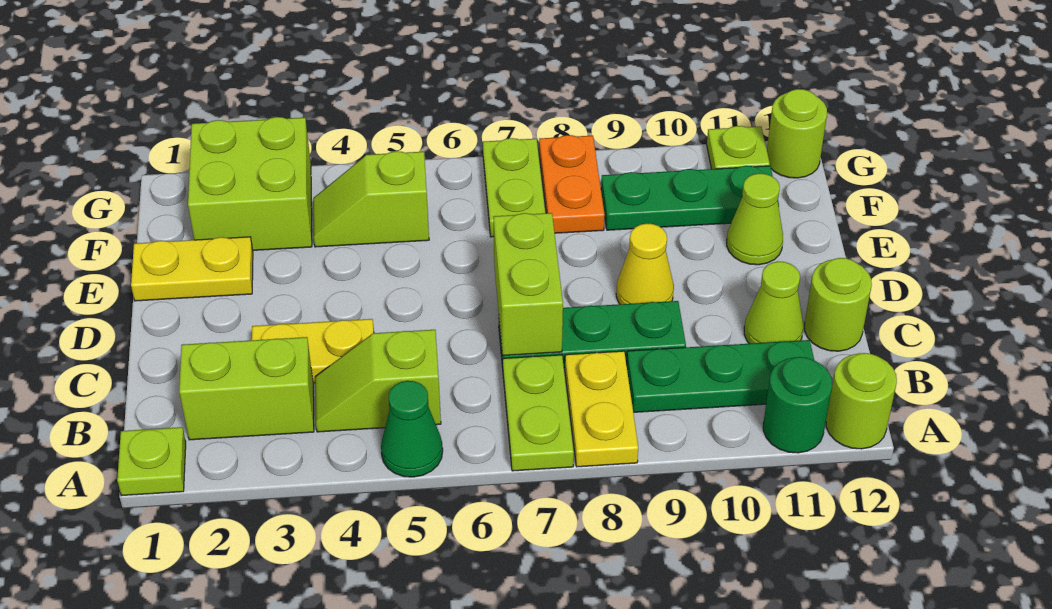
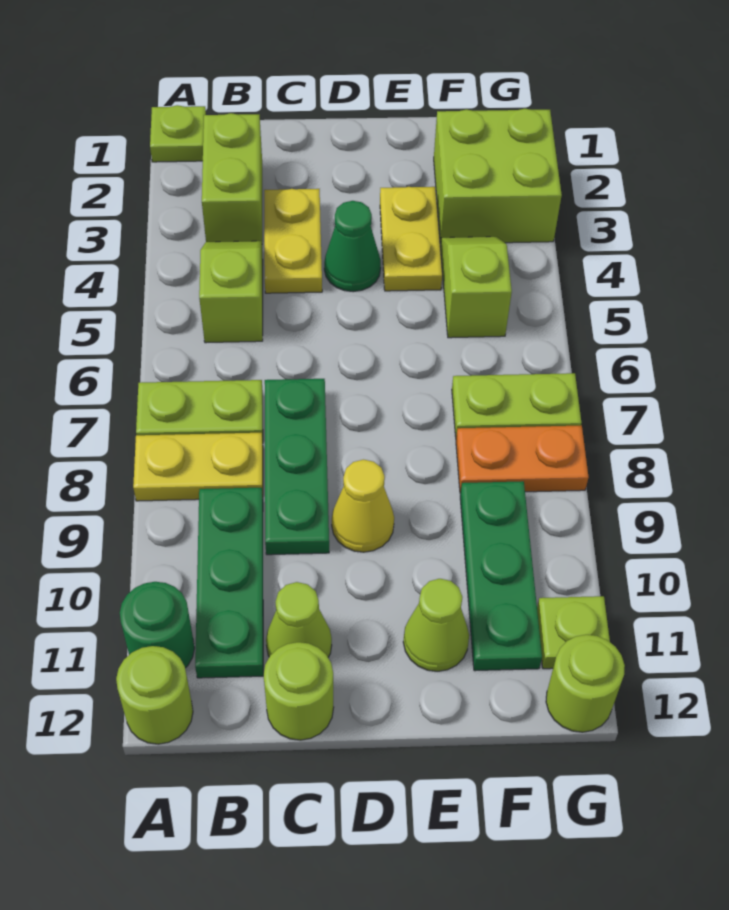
green cone A5 level 1 -> green cone D4 level 1
lime brick C7:D7 level 2 -> none
yellow plate E1:E2 level 1 -> yellow plate E3:E4 level 1

